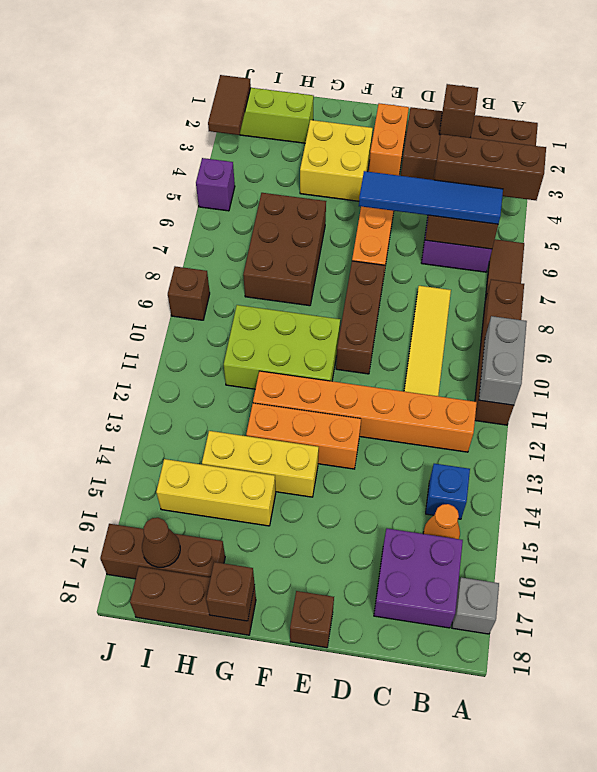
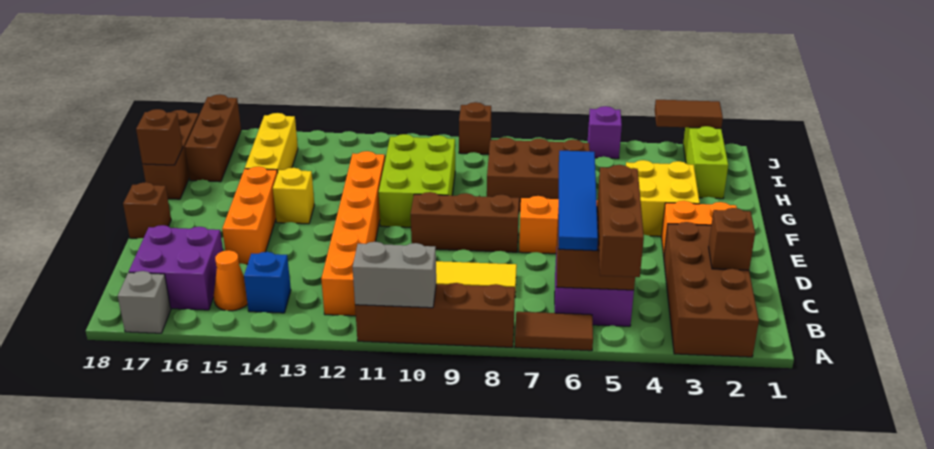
orange brick E13:G13 level 1 -> orange brick D15:F15 level 1
yellow brick F14:H14 level 1 -> yellow brick F14 level 1
brown cone I17 level 2 -> none

